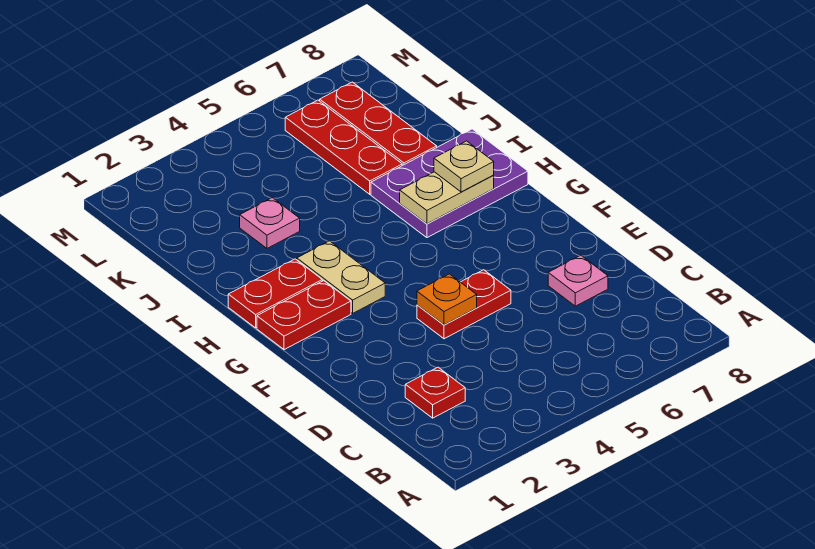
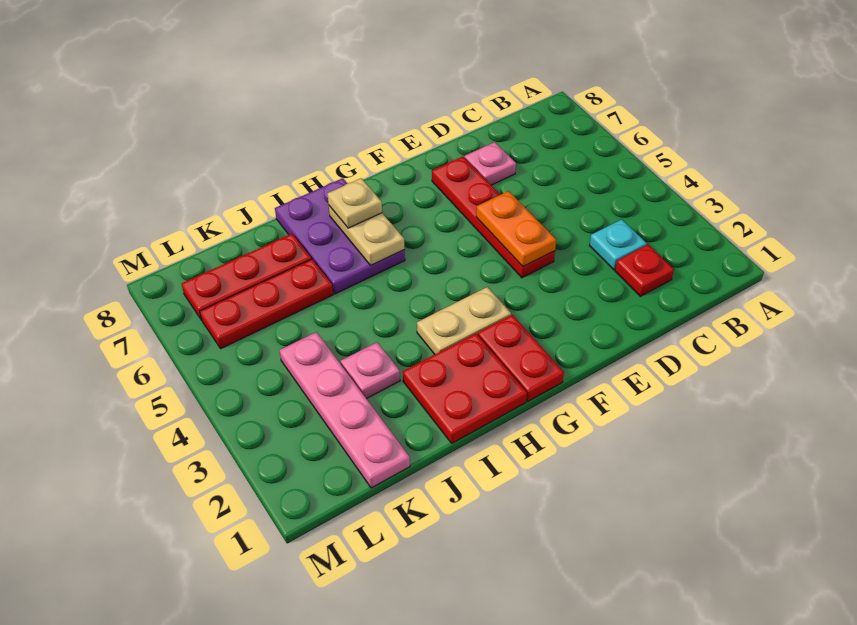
none -> cyan plate C3 level 1
red plate E4:E5 level 1 -> red plate E4:E7 level 1
orange plate E4 level 2 -> orange plate E4:E5 level 2
red plate H1:H2 level 1 -> red plate H1:I2 level 1
none -> pink plate K1:K4 level 1

